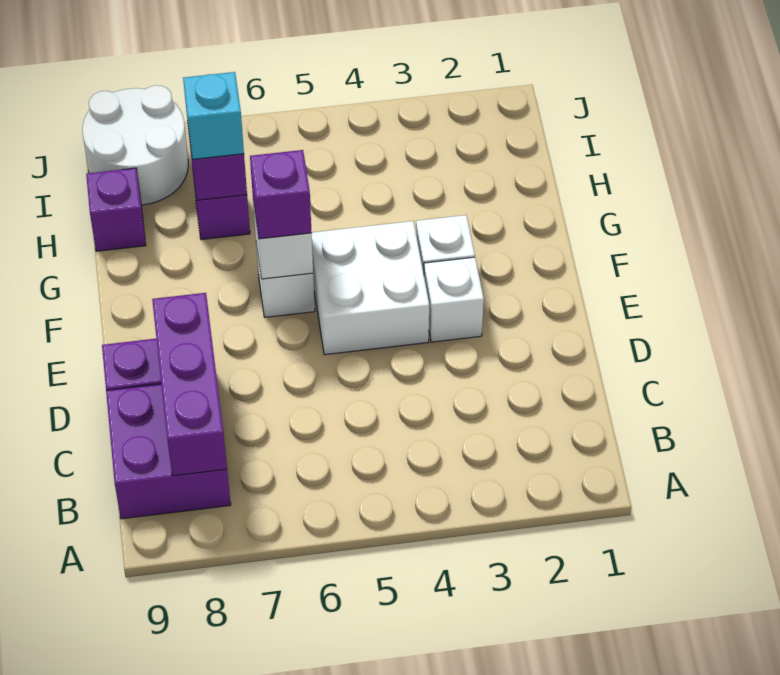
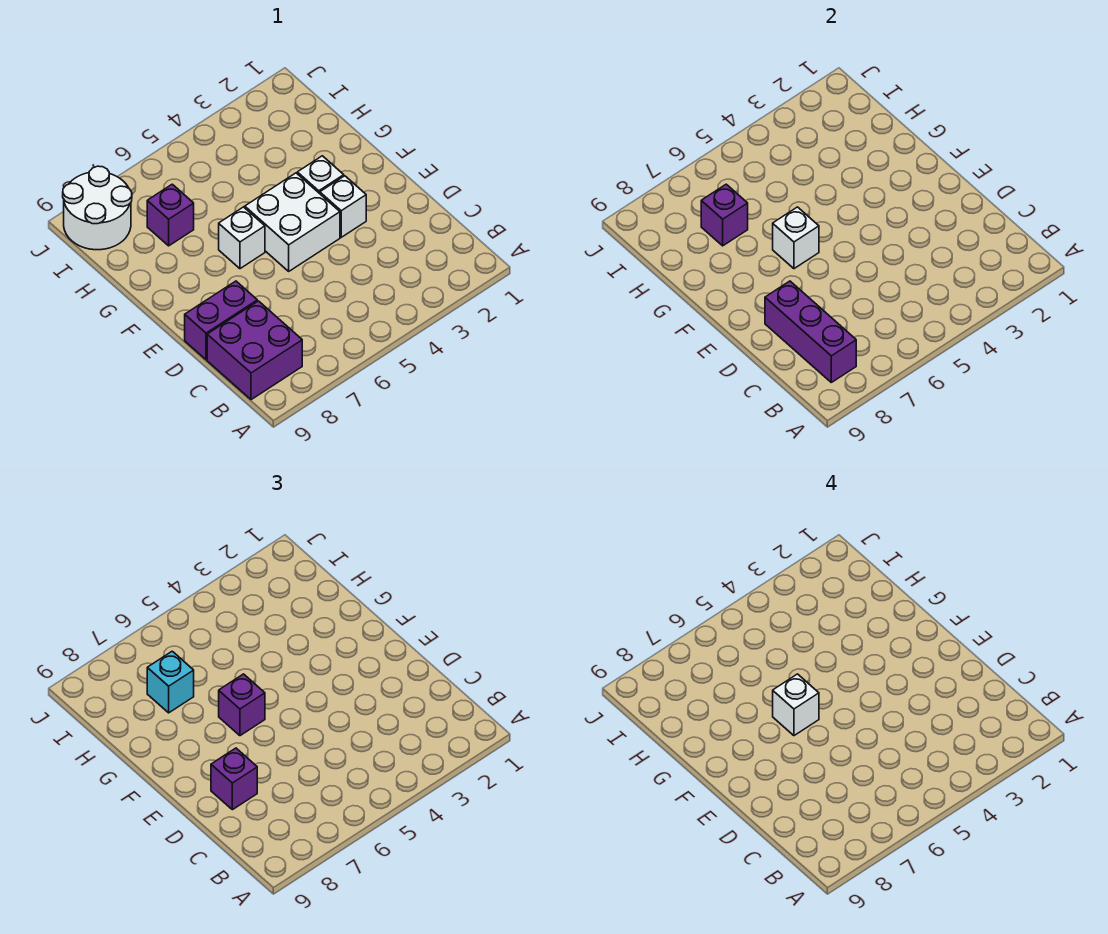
none -> white brick F6 level 4
purple brick H9 level 1 -> purple brick D8 level 3

